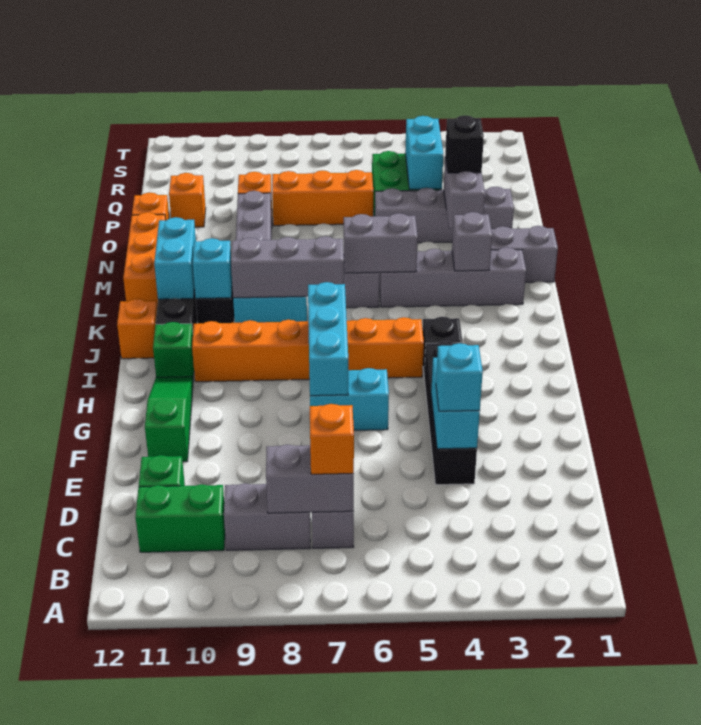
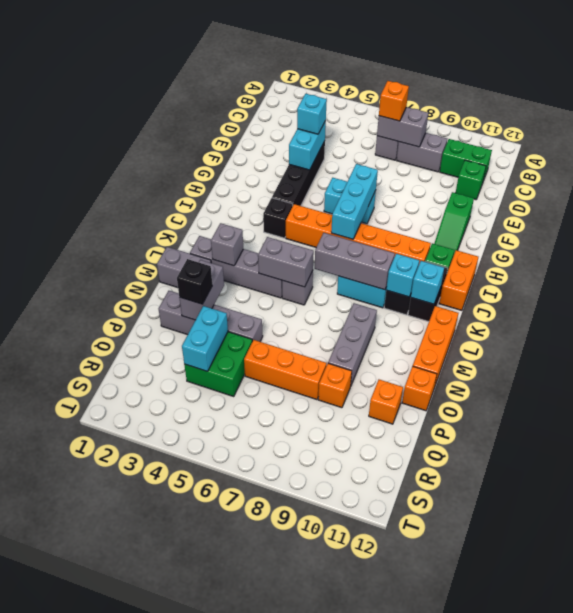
orange brick J12 level 1 -> orange brick I12:J12 level 1
cyan brick K11:L11 level 2 -> cyan brick K11 level 2

